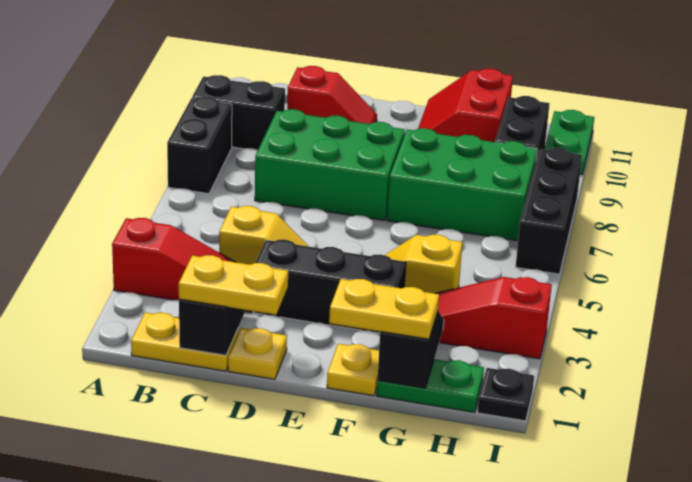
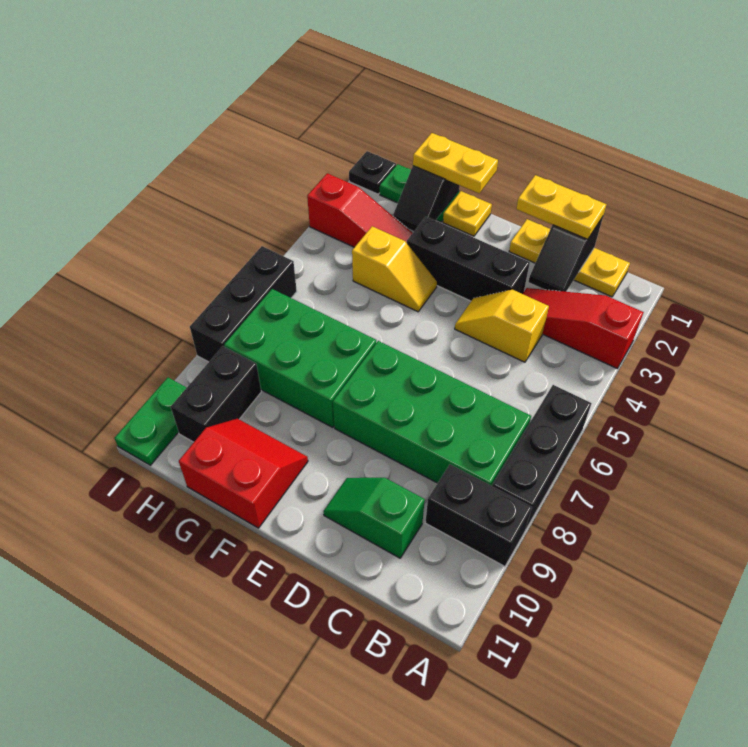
black brick A7:A8 level 1 -> black brick A6:A8 level 1
green brick C7:E8 level 1 -> green brick B7:E8 level 1
red slope C10:D10 level 1 top C -> green slope C10:D10 level 1 top C
red slope F10:G11 level 1 top G -> red slope F10:G11 level 1 top 11

